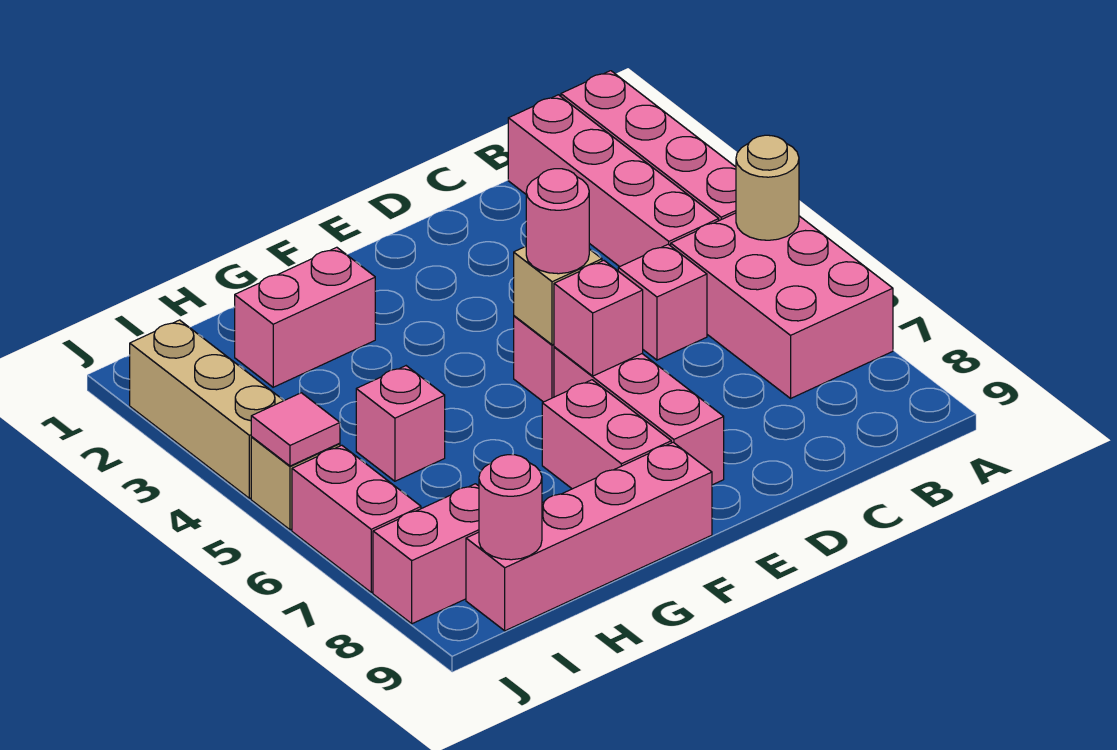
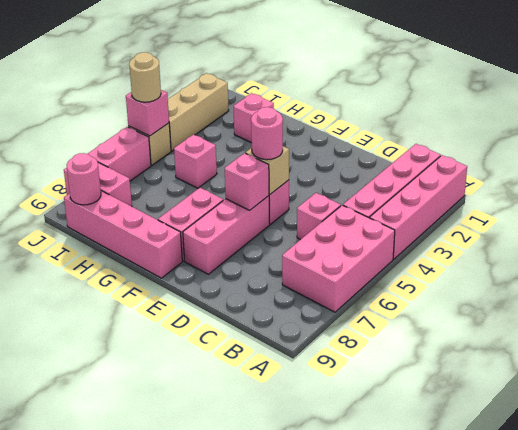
tan round brick A5 level 2 -> tan round brick J5 level 3
pink brick G2:H2 level 1 -> pink brick H2 level 1
pink tile J5 level 2 -> pink brick J5 level 2

